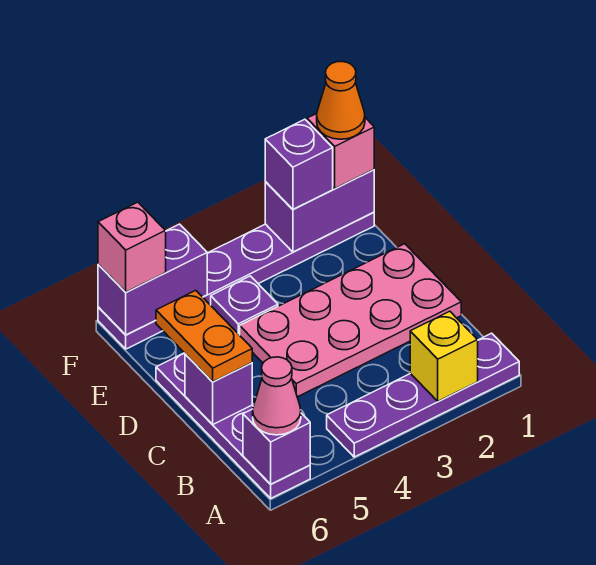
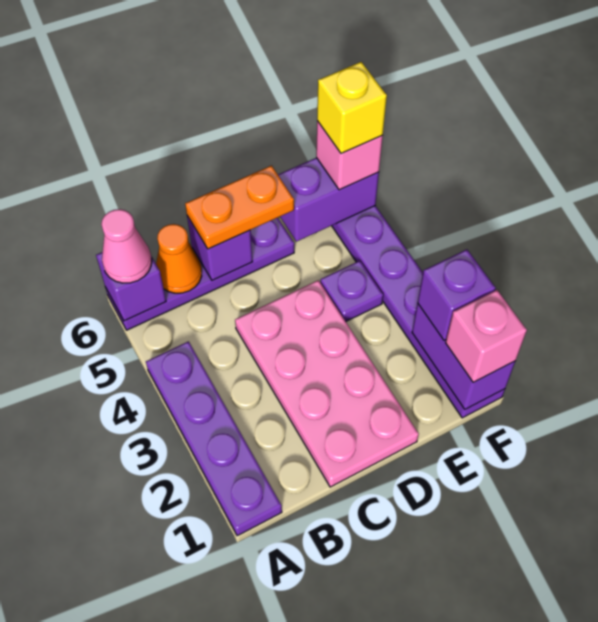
yellow brick A2 level 2 -> yellow brick F6 level 4
orange cone F1 level 4 -> orange cone B6 level 2
purple brick F5:F6 level 2 -> purple brick E6:F6 level 2

